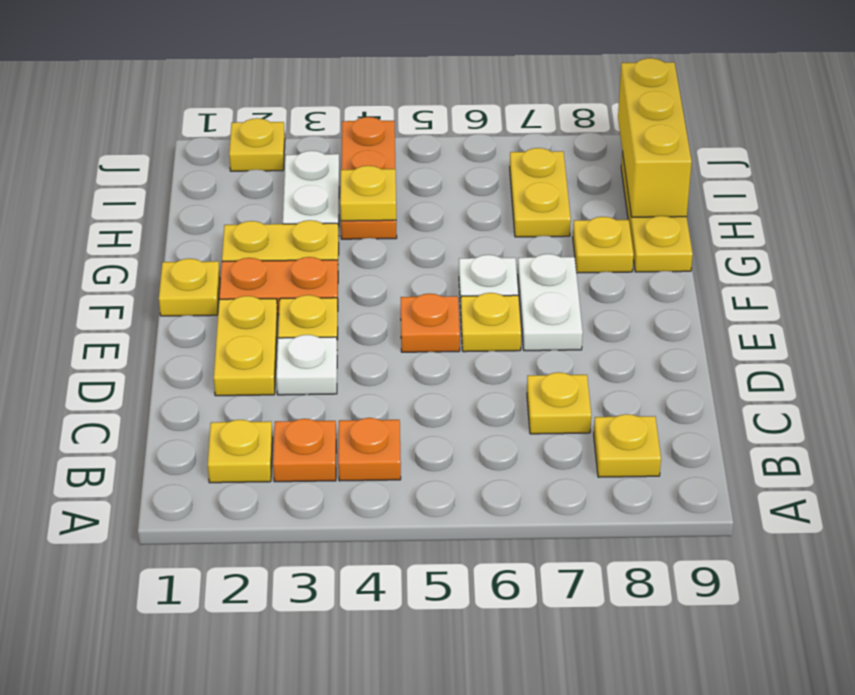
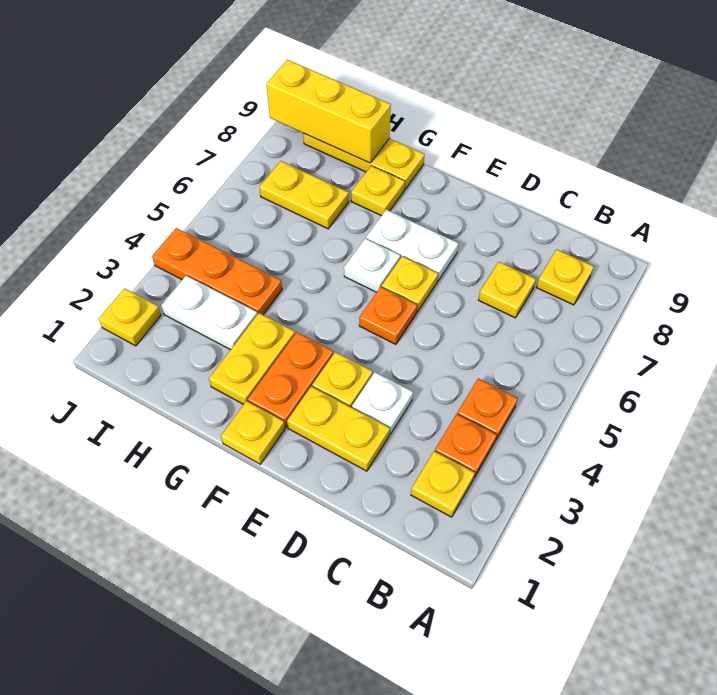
yellow plate H4 level 2 -> none

